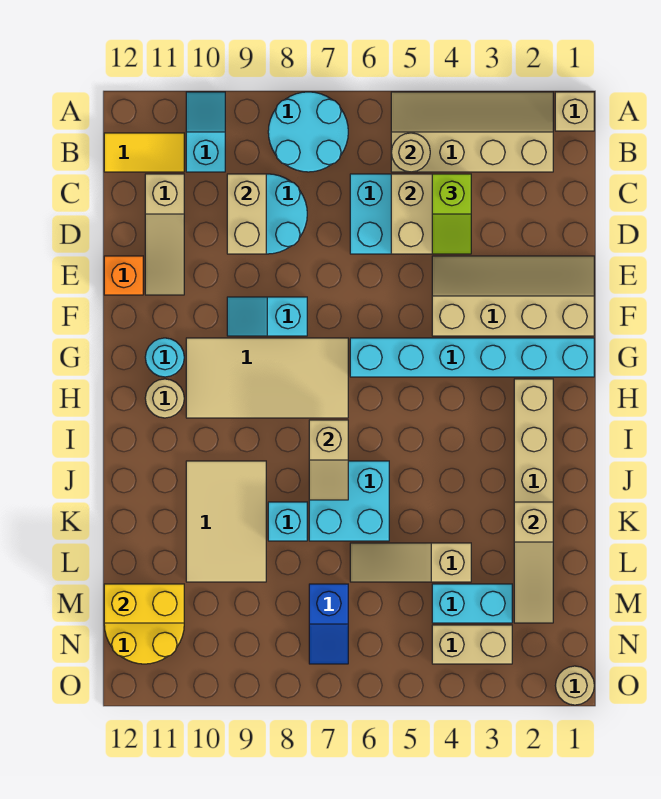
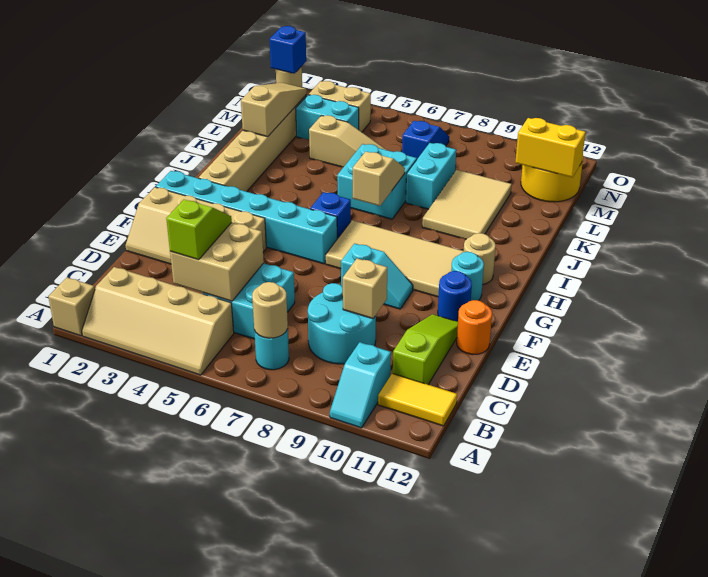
cyan round brick A7:B8 level 1 -> cyan round brick B7 level 1
tan round brick B5 level 2 -> tan round brick B7 level 2
tan brick C9:D9 level 2 -> tan brick D9 level 2
tan slope C11:E11 level 1 top C -> lime slope C11:E11 level 1 top C
orange brick E12 level 1 -> orange round brick E12 level 1
none -> blue round brick F11 level 1
none -> blue brick H6 level 1
cyan brick K8 level 1 -> cyan brick K8:L8 level 1
none -> blue brick O1 level 2

